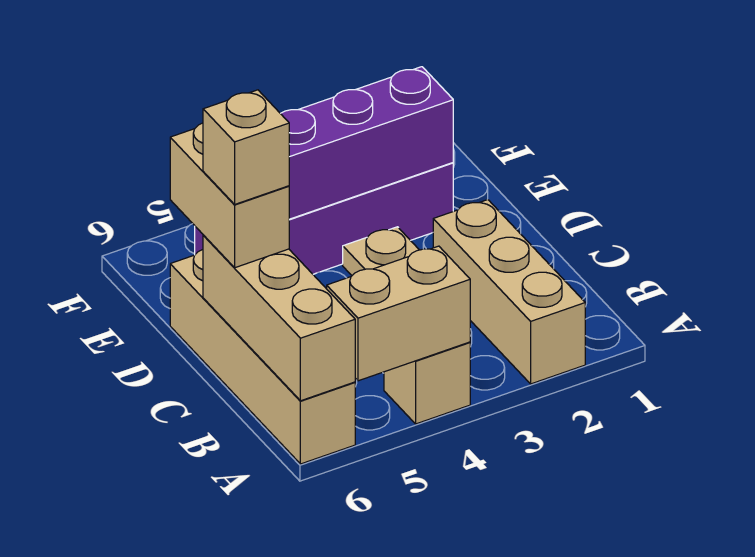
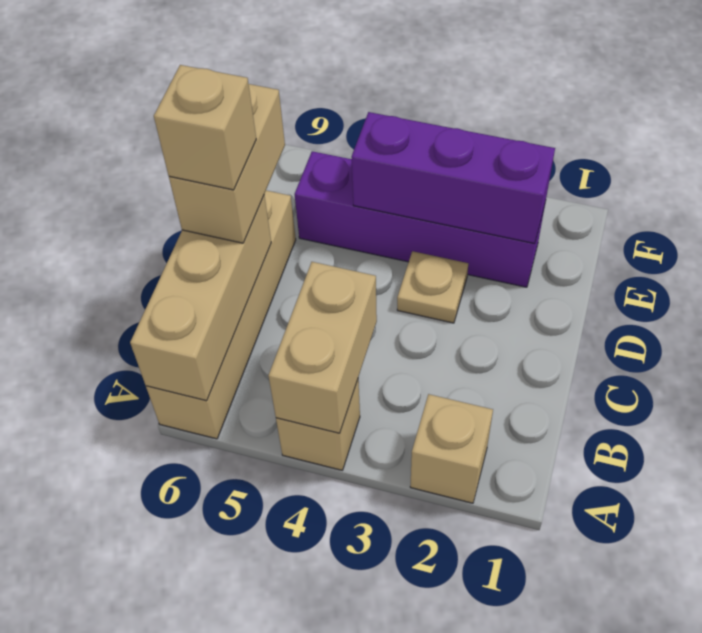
tan brick A2:C2 level 1 -> tan brick A2 level 1
tan brick A4:A5 level 2 -> tan brick A4:B4 level 2

